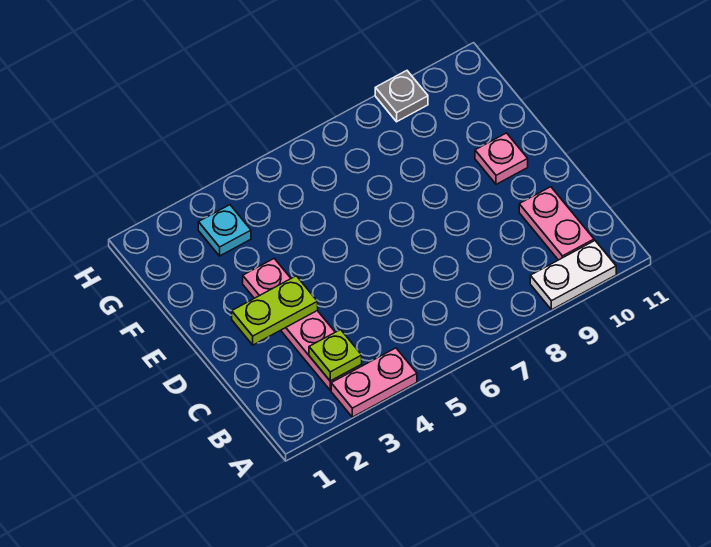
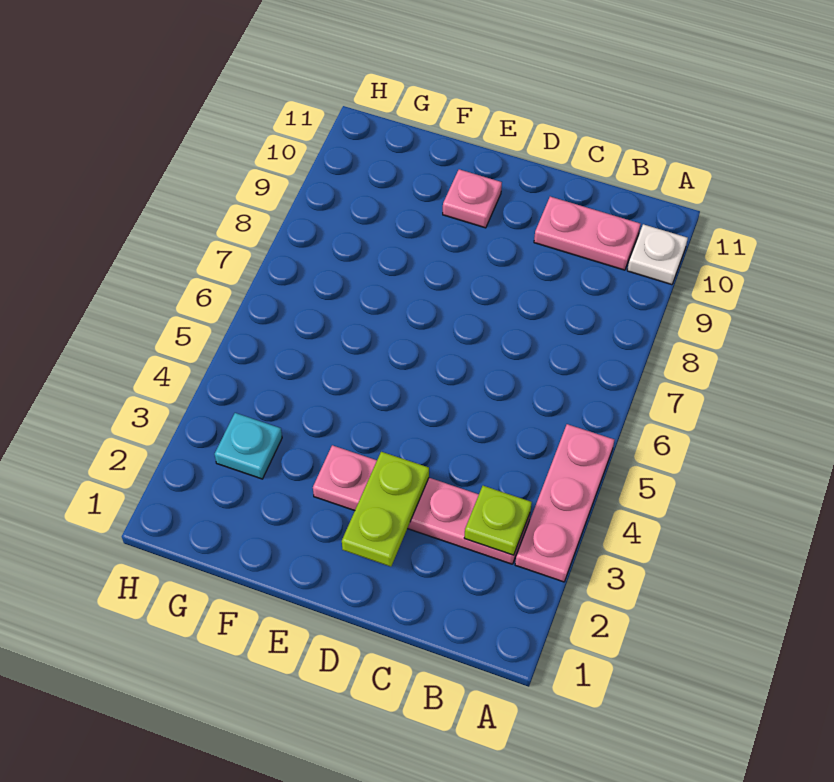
pink plate A3:A4 level 1 -> pink plate A3:A5 level 1
white plate A9:A10 level 1 -> white plate A10 level 1
grey plate H9 level 1 -> none

